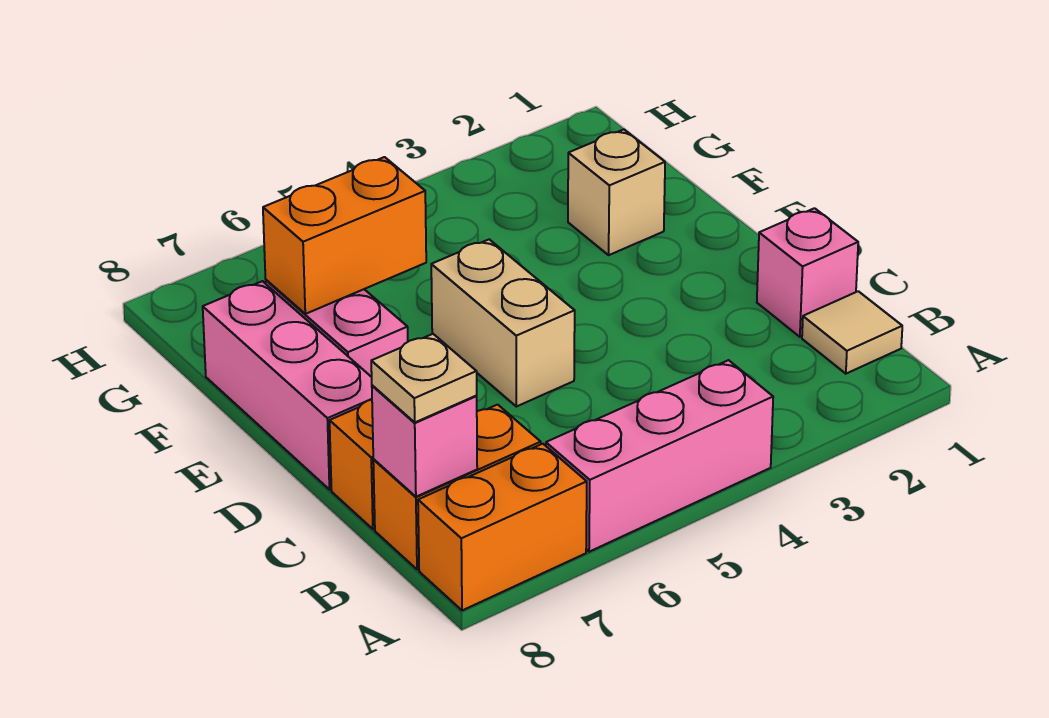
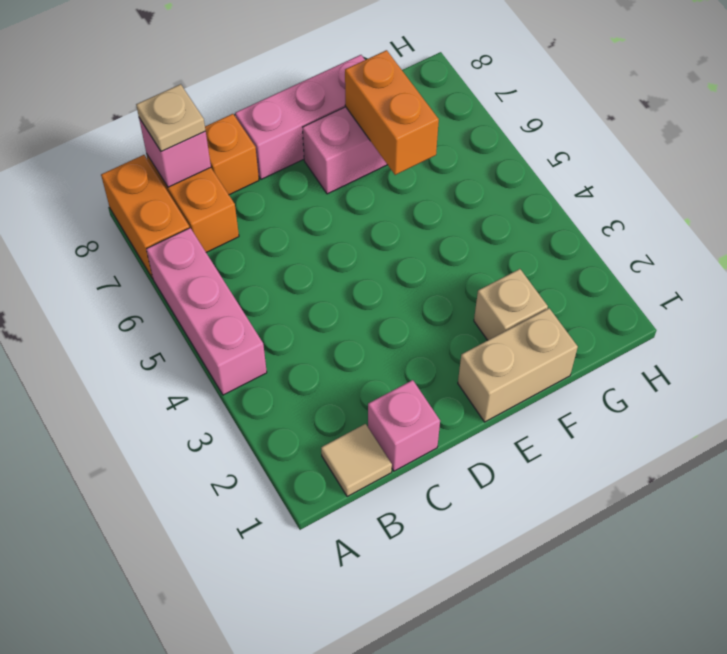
tan brick D5:E5 level 1 -> tan brick E1:F1 level 1

